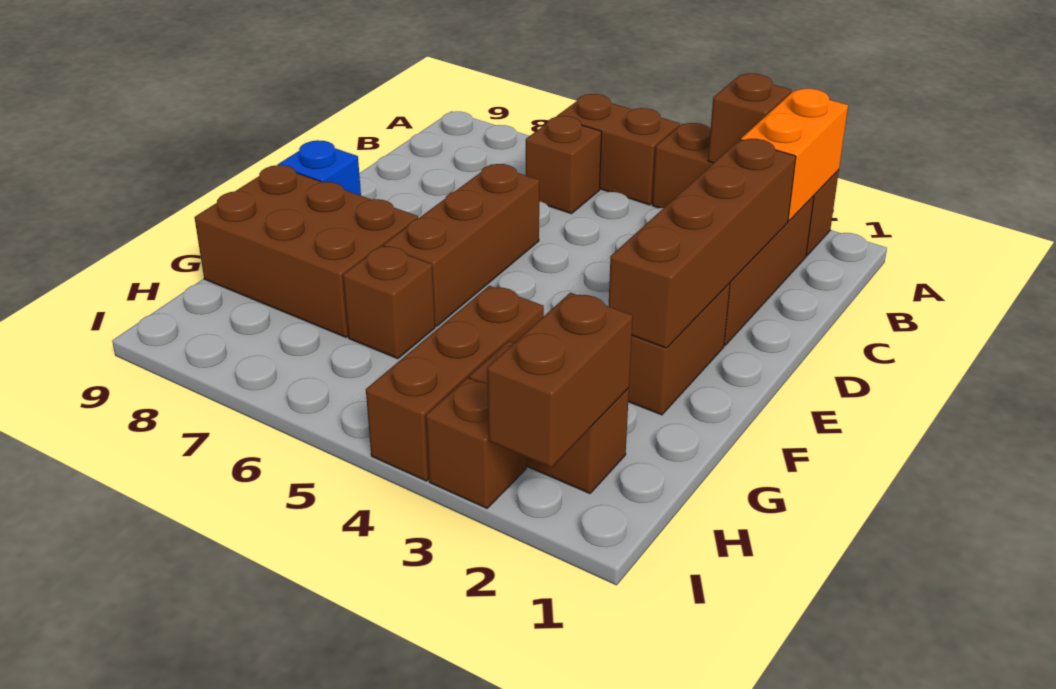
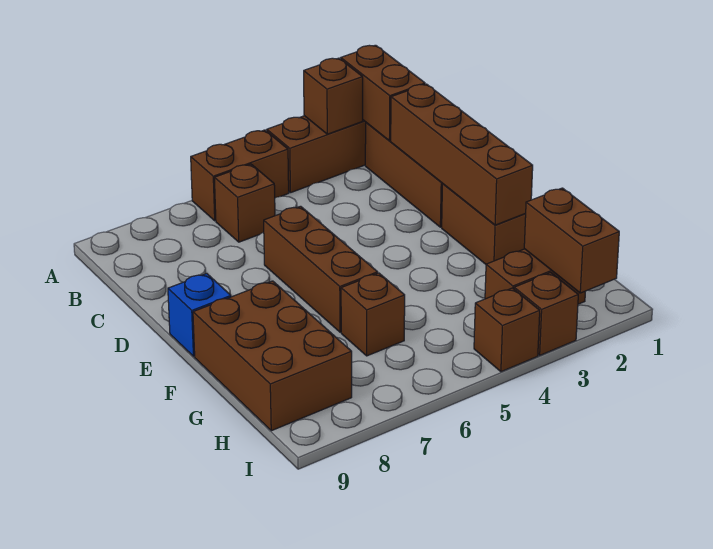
orange brick A2:B2 level 2 -> brown brick A2:B2 level 2
brown brick F7:G9 level 1 -> brown brick F8:H9 level 1
brown brick G4:I4 level 1 -> brown brick I4 level 1

